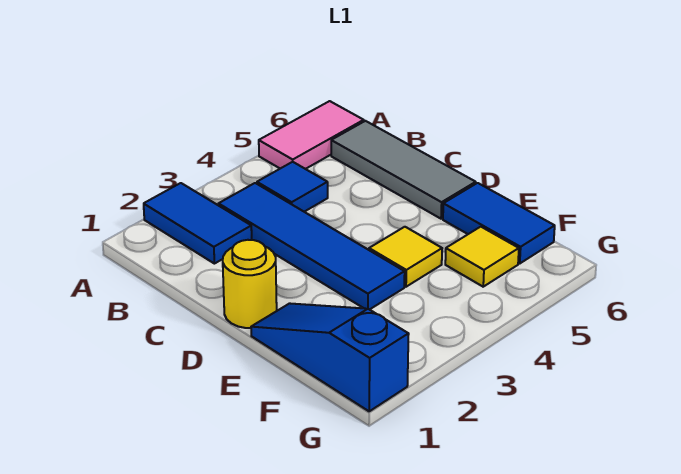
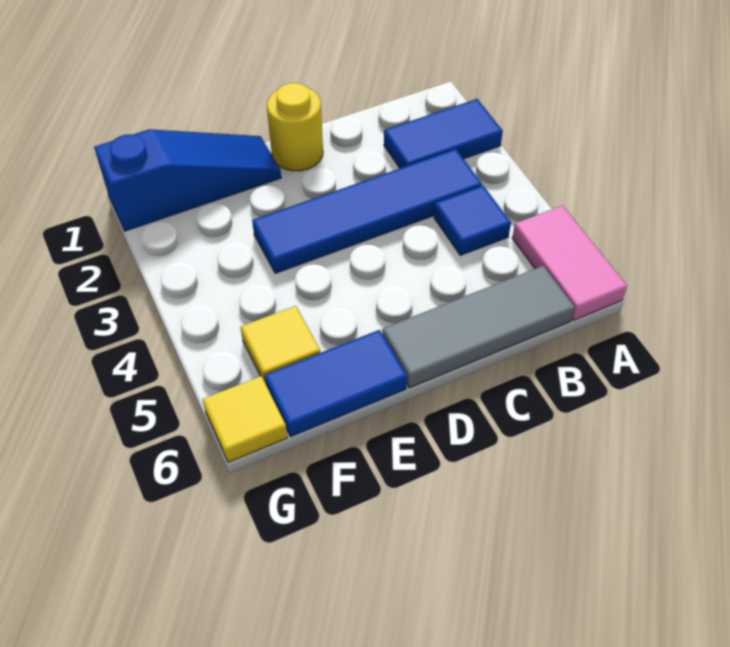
yellow tile E4 level 1 -> yellow tile G6 level 1

